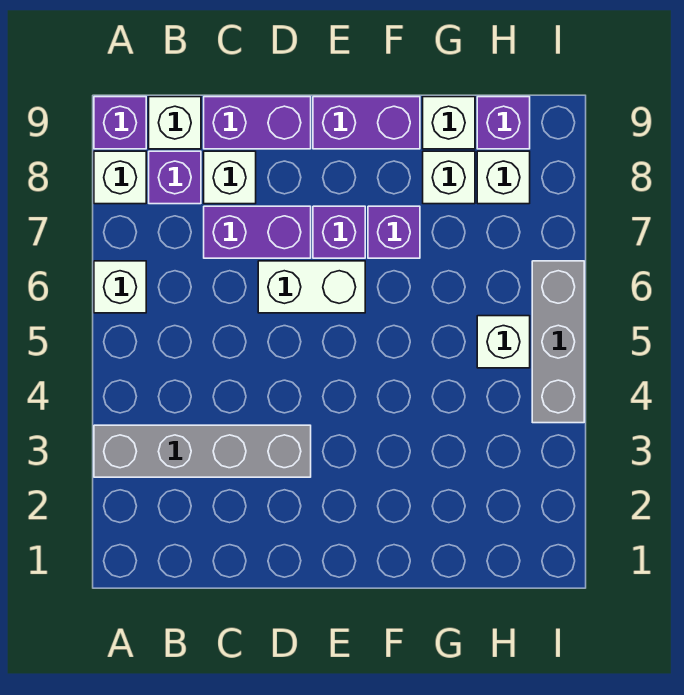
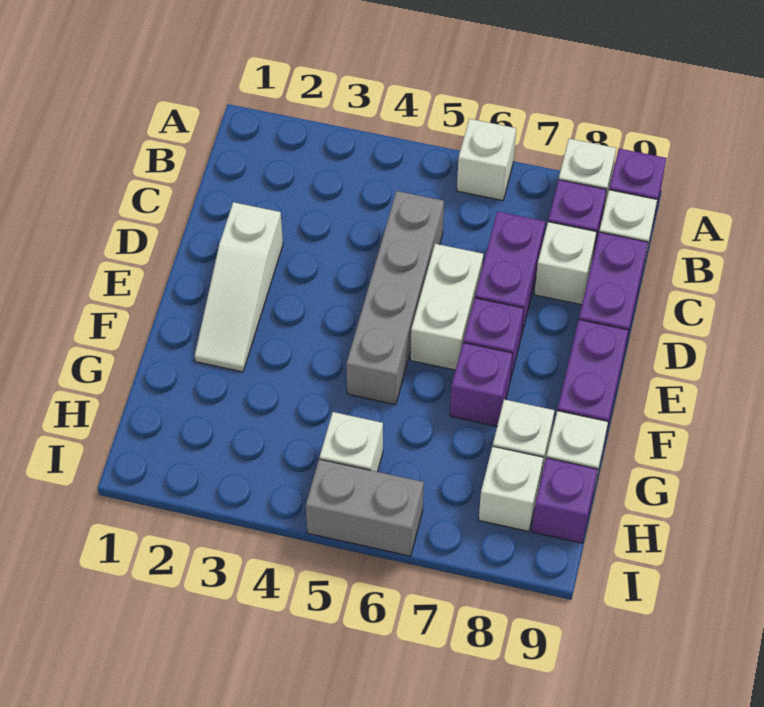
grey brick A3:D3 level 1 -> grey brick C5:F5 level 1
none -> white slope D2:F2 level 1 top D
grey brick I4:I6 level 1 -> grey brick I5:I6 level 1

